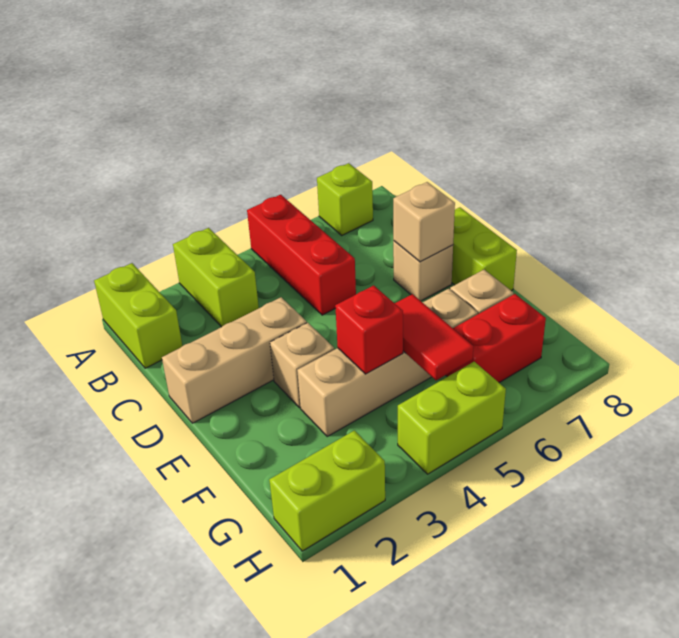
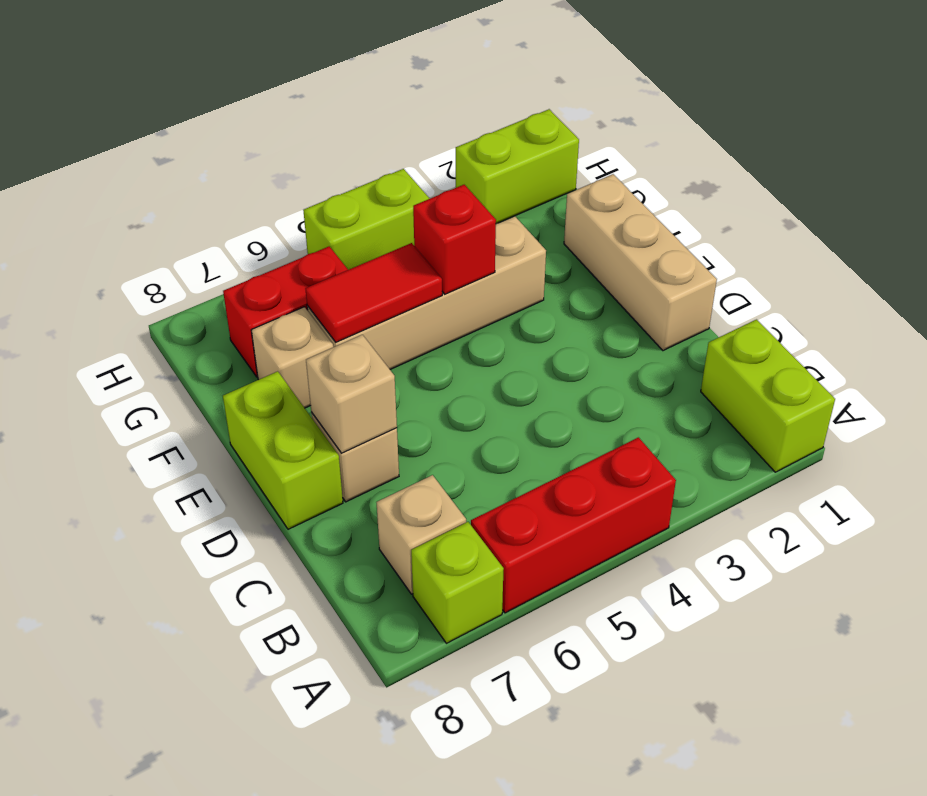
lime brick A3:B3 level 1 -> none
red brick A5:C5 level 1 -> red brick A4:A6 level 1
tan brick D1:D3 level 1 -> tan brick D1:F1 level 1
tan brick E3 level 1 -> tan brick B7 level 1
red tile F5:G5 level 2 -> red tile F5:F6 level 2

